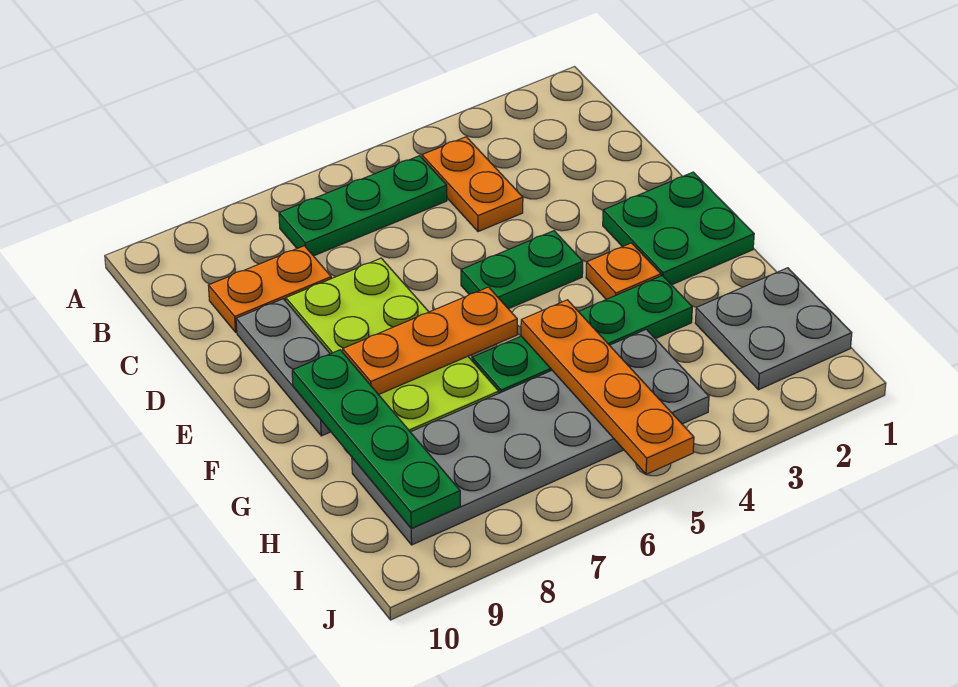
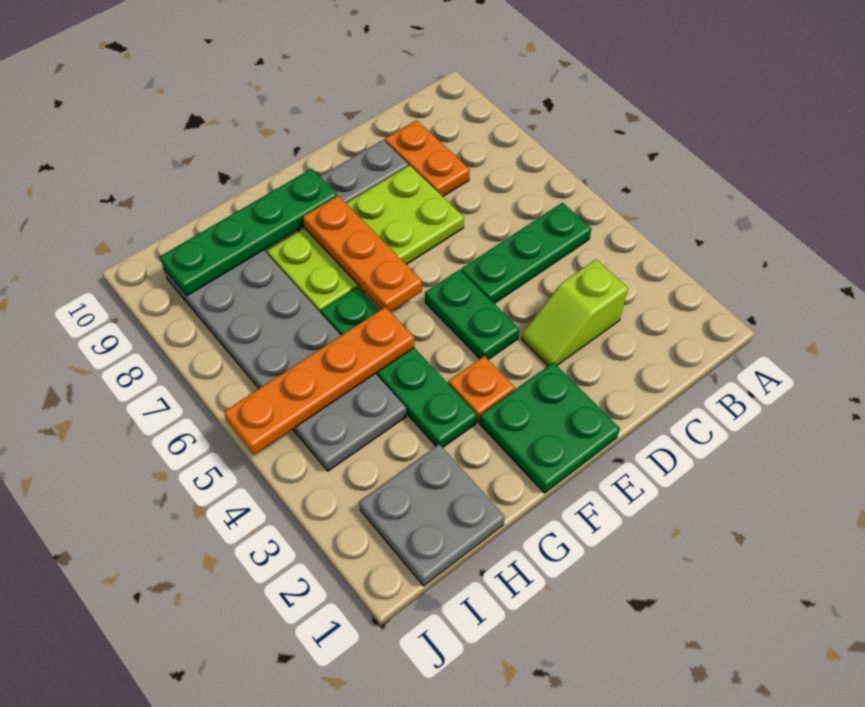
orange plate B4:C4 level 1 -> none
green plate B5:B7 level 1 -> green plate B5:D5 level 1
none -> lime slope C3:D3 level 1 top C

